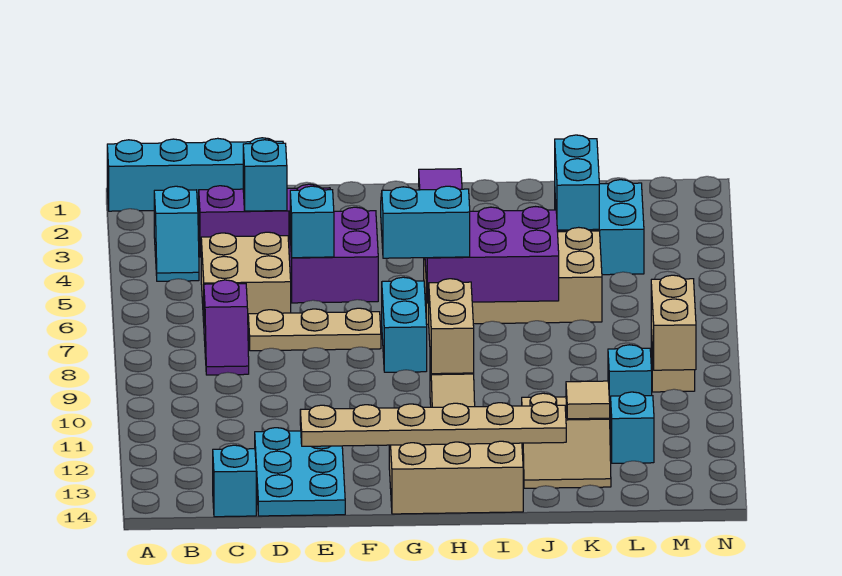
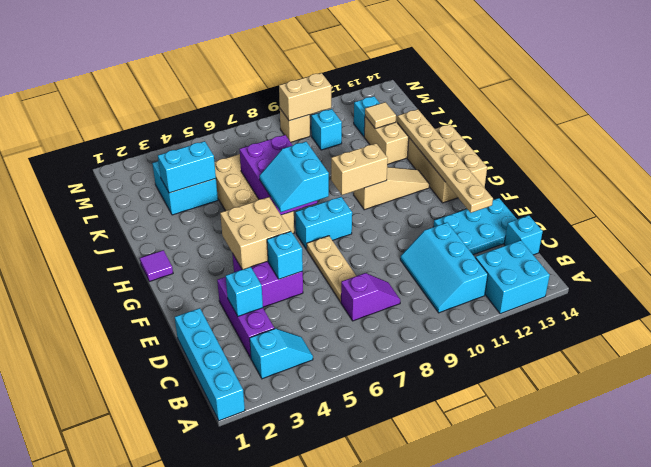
none -> cyan brick A12:B13 level 1
none -> cyan slope B10:D11 level 1 top 11
tan brick C5:D6 level 1 -> tan brick F4:G5 level 2

